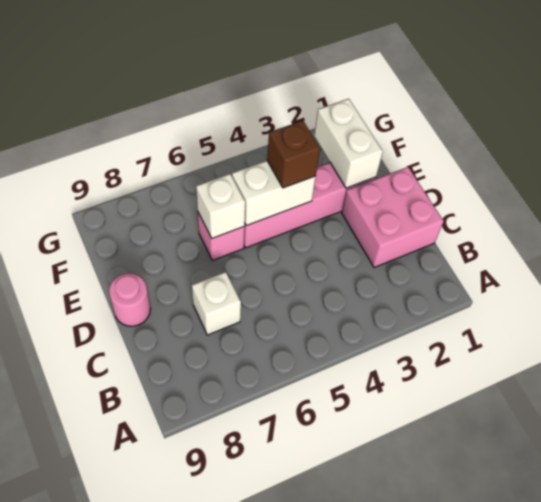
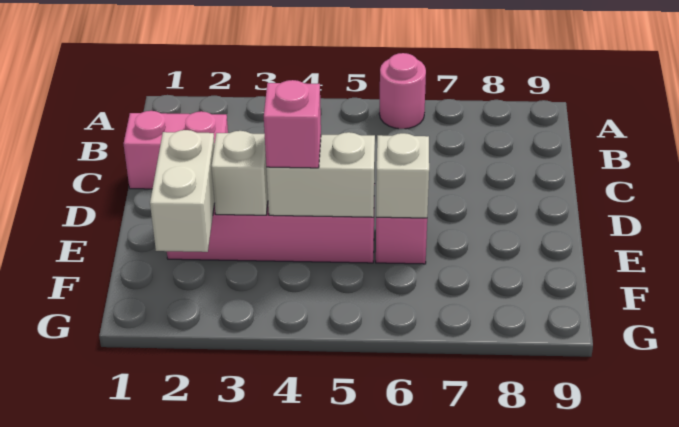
pink brick C1:D2 level 1 -> pink brick C1:C2 level 1
white brick C7 level 1 -> white brick E3 level 2
pink round brick D9 level 1 -> pink round brick A6 level 1
brown brick E4 level 3 -> pink brick E4 level 3

